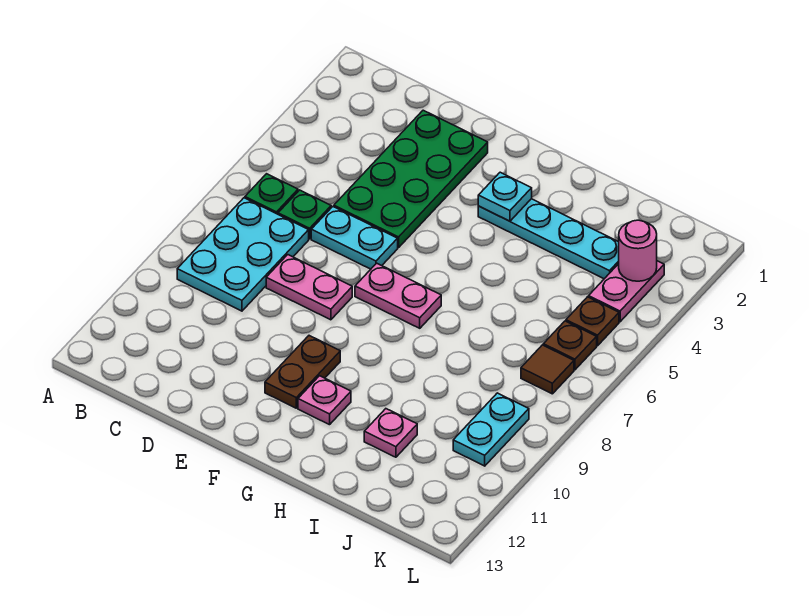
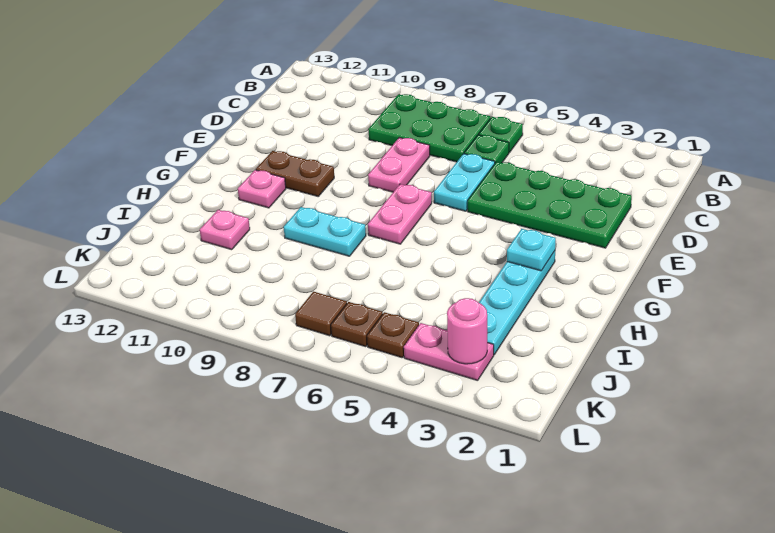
cyan plate B7:C9 level 1 -> green plate B7:C9 level 1
cyan plate K9:K10 level 1 -> cyan plate H8:H9 level 1

